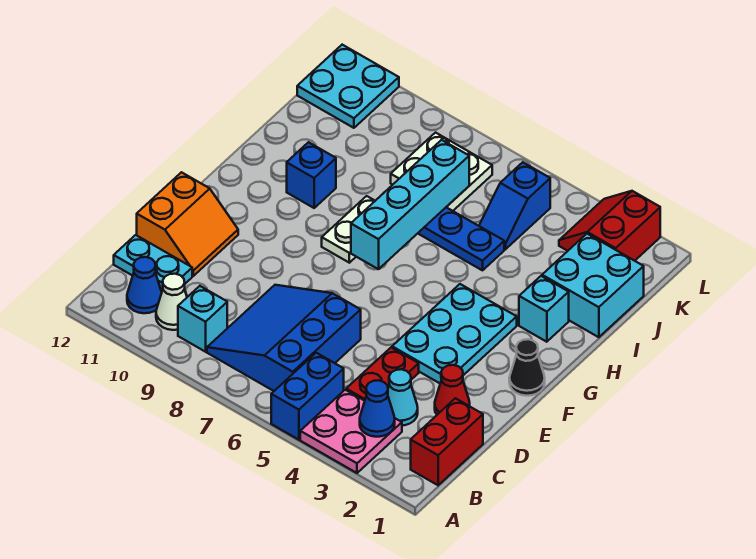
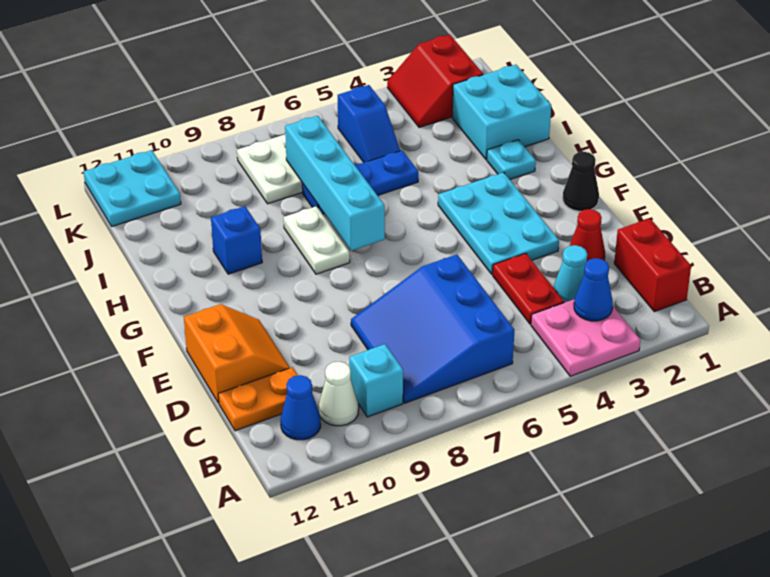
blue brick A5:B5 level 1 -> none
cyan plate C11:C12 level 1 -> orange plate C11:C12 level 1
cyan brick H2 level 1 -> cyan plate H2 level 1

